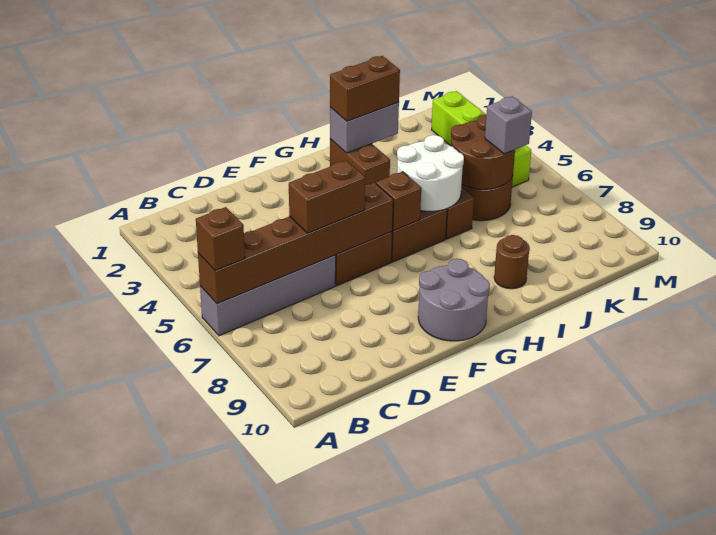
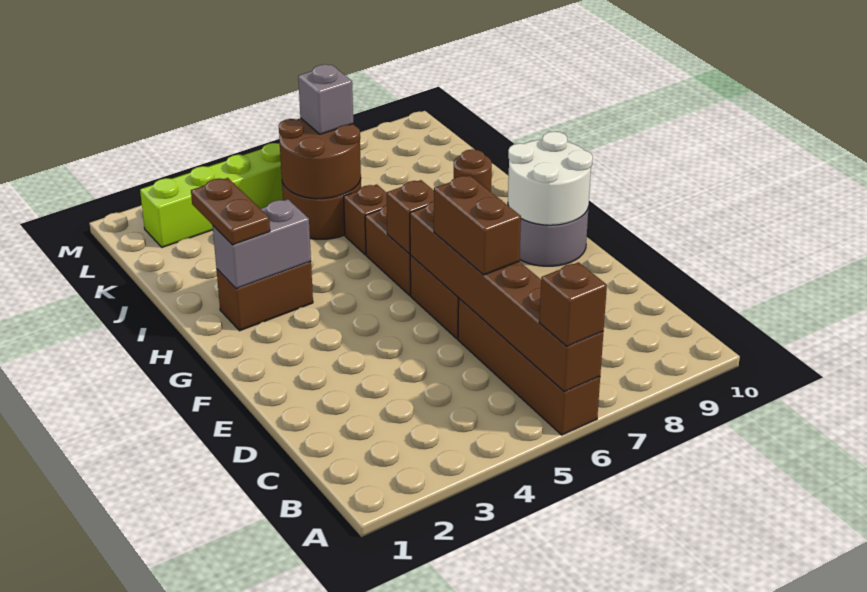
grey brick A6:D6 level 1 -> brown brick A6:D6 level 1
grey brick H2:I2 level 2 -> grey brick H2:H3 level 2
brown brick H2:I2 level 3 -> brown plate H2:I2 level 3
white round brick H5:I6 level 2 -> white round brick F9:G10 level 2

